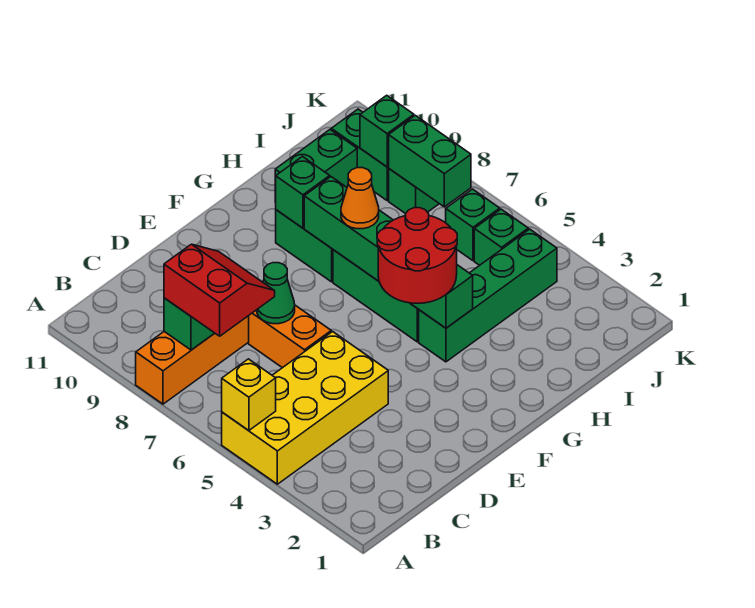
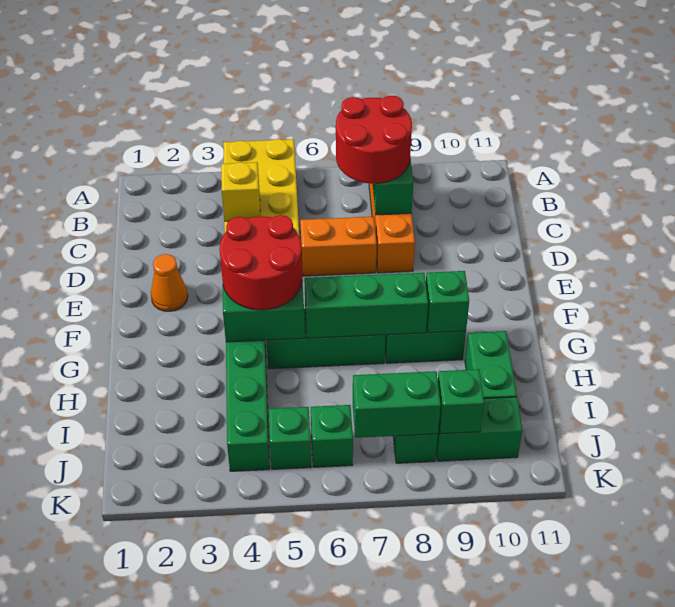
yellow brick A5 level 2 -> yellow brick C4 level 2
red slope B7:C8 level 3 top B -> red round brick B7:C8 level 3
green cone D7 level 2 -> none
orange cone G7 level 3 -> orange cone E2 level 1

